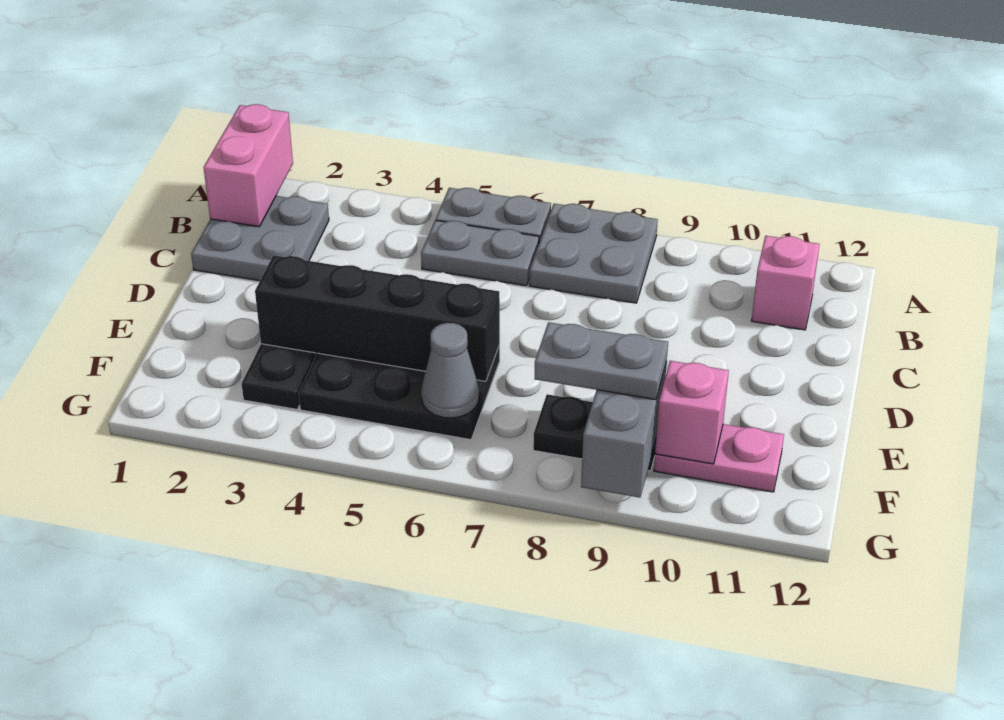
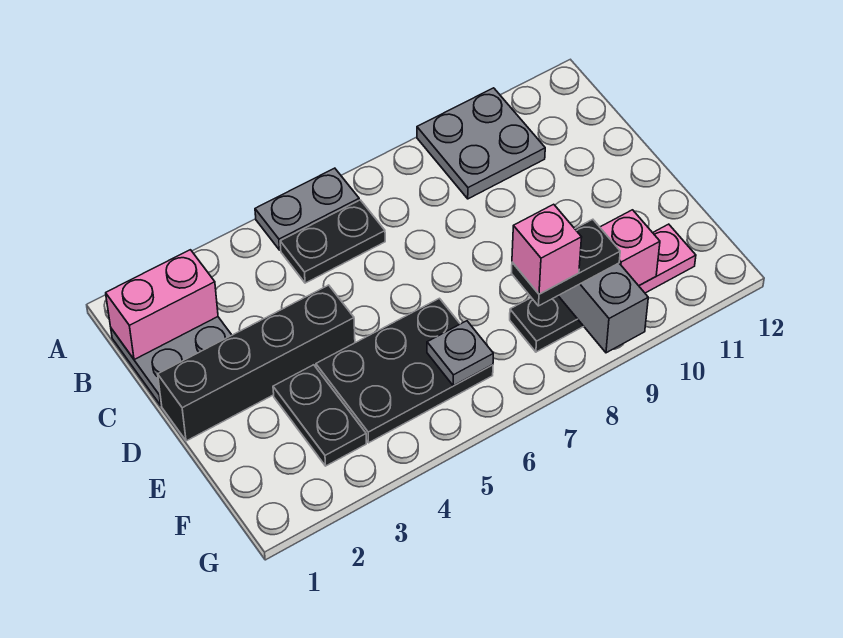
pink brick A1:B1 level 2 -> pink brick B1:B2 level 2
grey plate A7:B8 level 1 -> grey plate A9:B10 level 1
grey plate B5:B6 level 1 -> black plate B5:B6 level 1
pink brick B11 level 1 -> pink brick F8 level 4
black brick E3:E6 level 2 -> black brick D1:D4 level 1
grey cone F6 level 2 -> grey plate F6 level 2
grey plate F8:F9 level 3 -> black plate F8:F9 level 3

